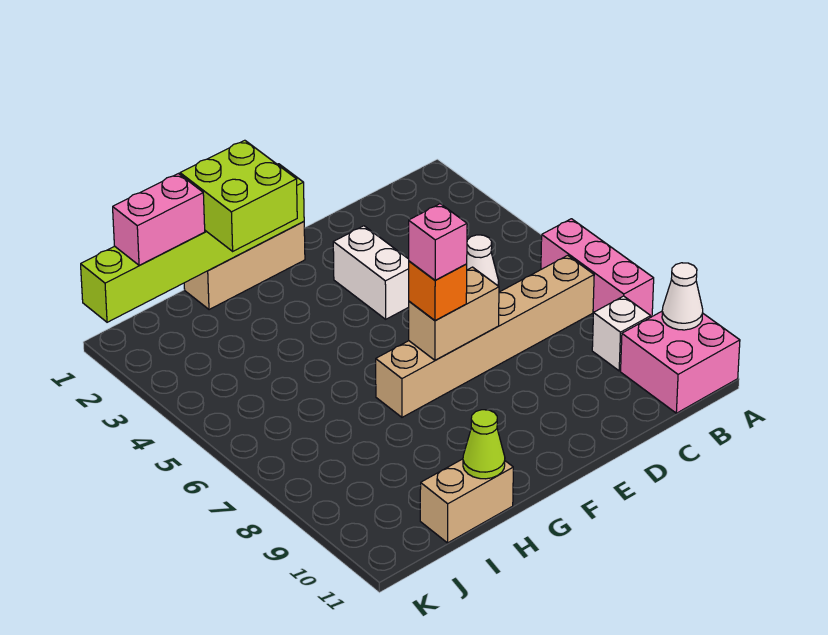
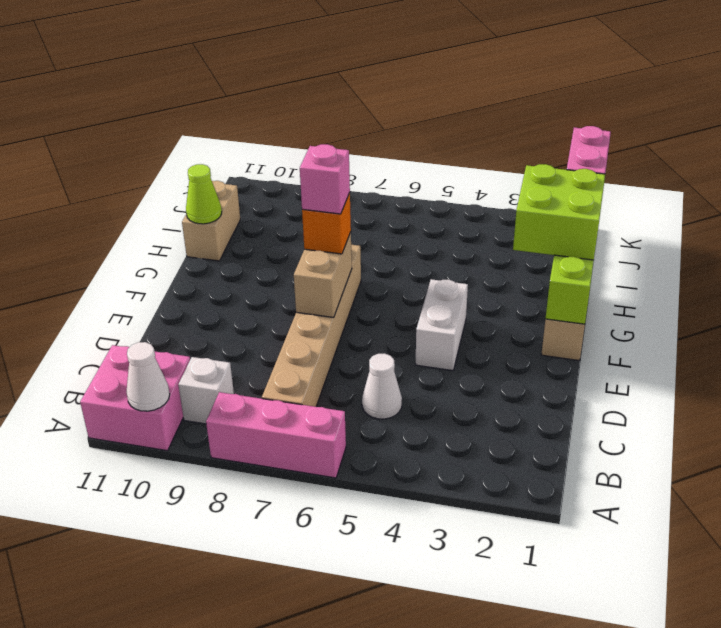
white brick E3:E4 level 1 -> white brick E4:F4 level 1

